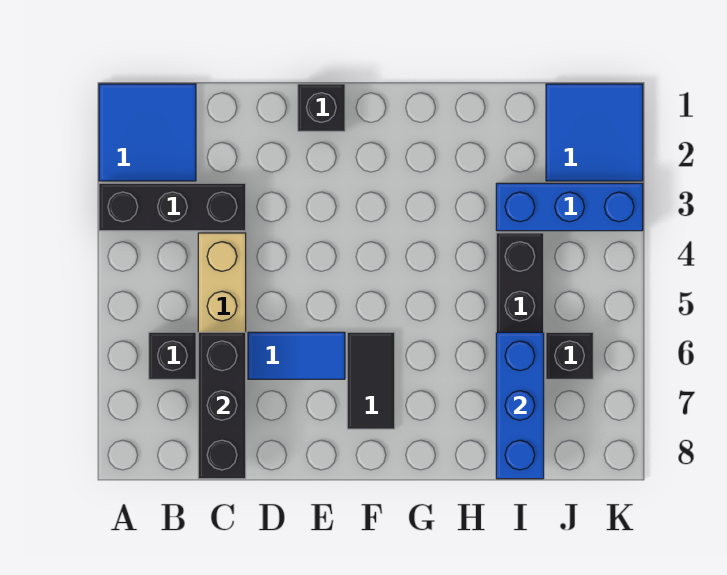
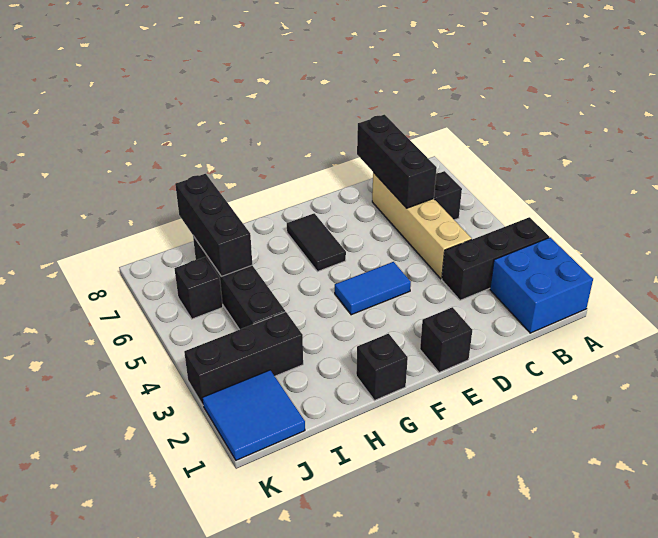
blue tile A1:B2 level 1 -> blue brick A1:B2 level 1
blue tile D6:E6 level 1 -> blue tile E4:F4 level 1
none -> black brick G1 level 1
blue brick I3:K3 level 1 -> black brick I3:K3 level 1
blue brick I6:I8 level 2 -> black brick I6:I8 level 2

